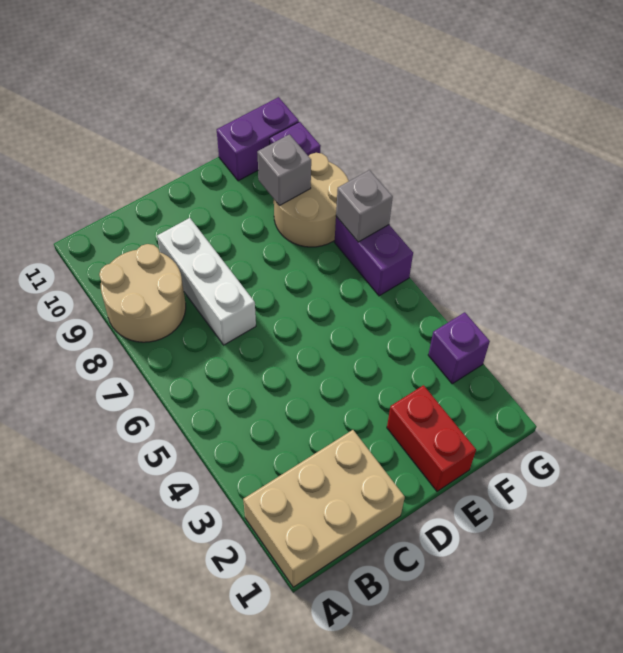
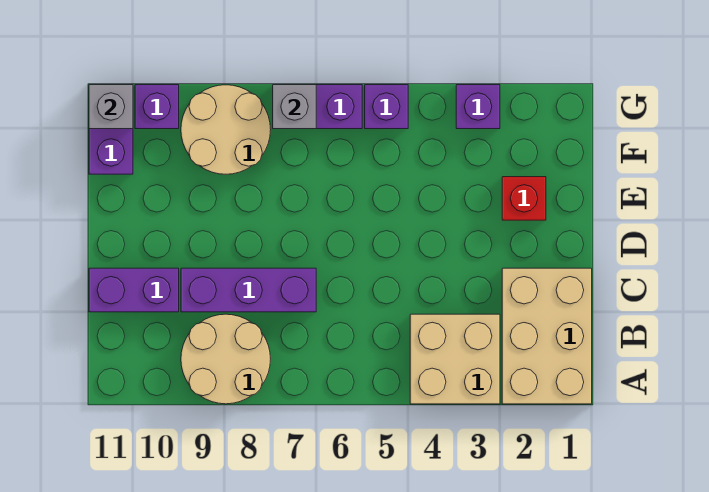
none -> tan brick A3:B4 level 1
white brick C7:C9 level 1 -> purple brick C7:C9 level 1
none -> purple brick C10:C11 level 1
red brick E1:E2 level 1 -> red brick E2 level 1
grey brick F9 level 2 -> grey brick G11 level 2
none -> purple brick G5 level 1

